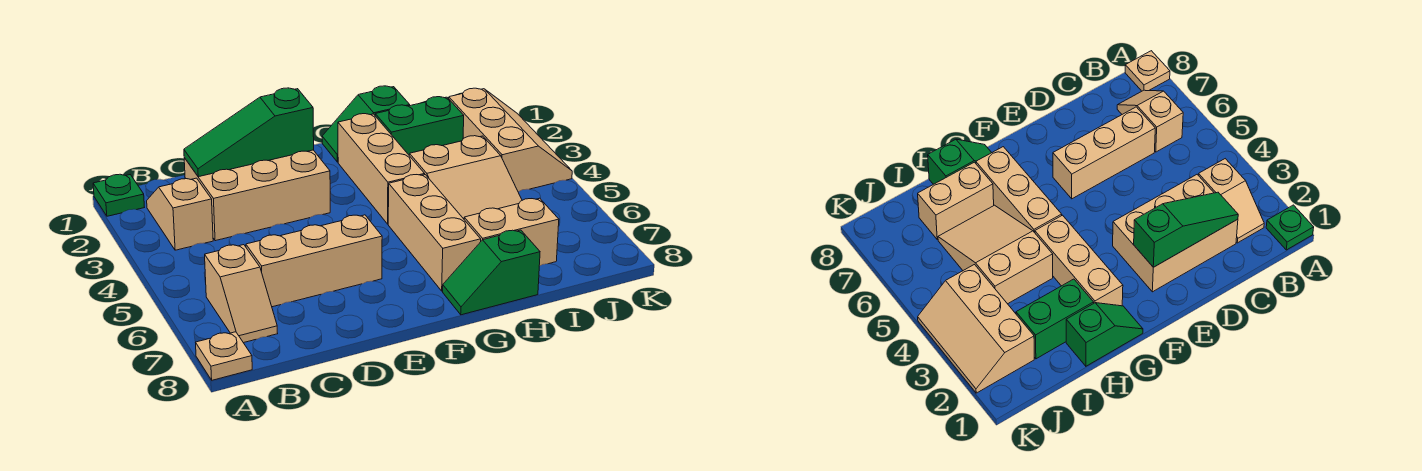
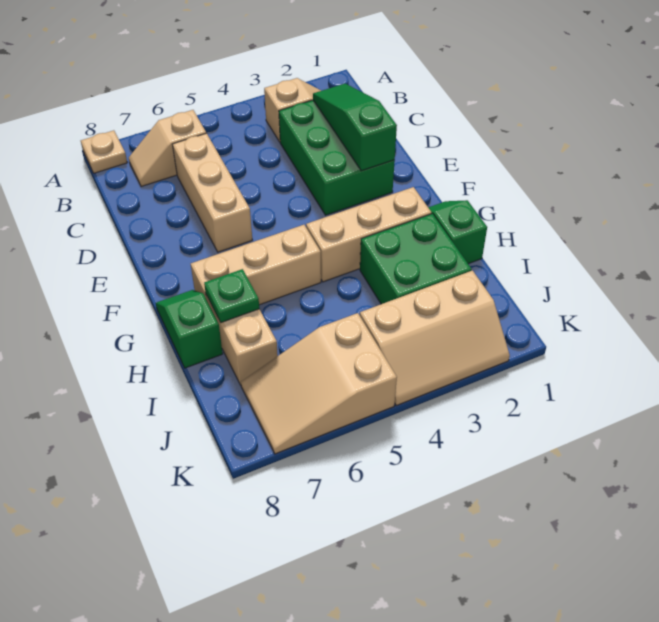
green plate A1 level 1 -> green plate H7 level 2
tan brick C2:E3 level 1 -> green brick C2:E3 level 1
green brick H2:I2 level 1 -> green brick H2:I3 level 1
tan slope H4:I6 level 1 top 4 -> tan slope J5:K7 level 1 top 5

